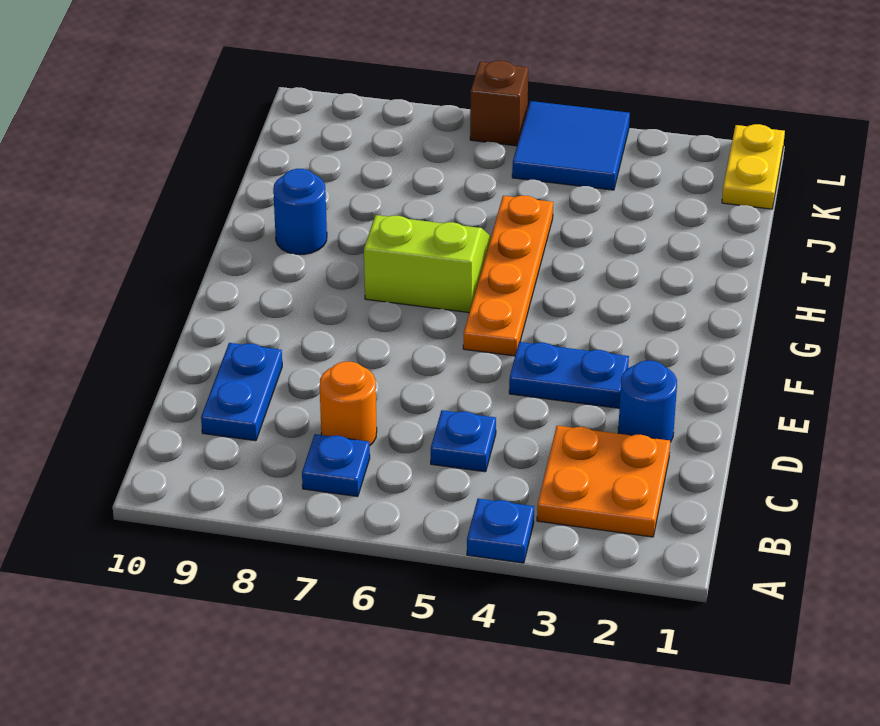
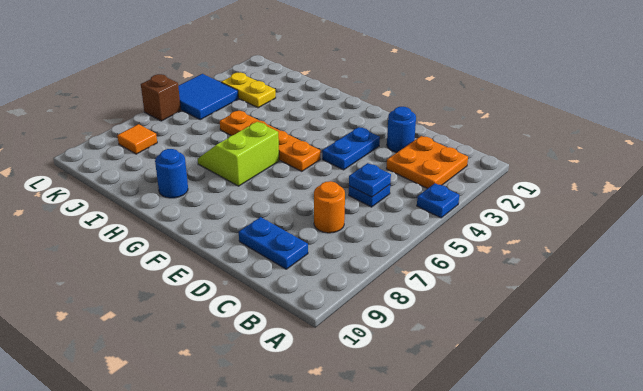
blue plate B7 level 1 -> blue plate C5 level 2
yellow plate K1:L1 level 1 -> yellow plate J3:K3 level 1
none -> orange tile K8 level 1

